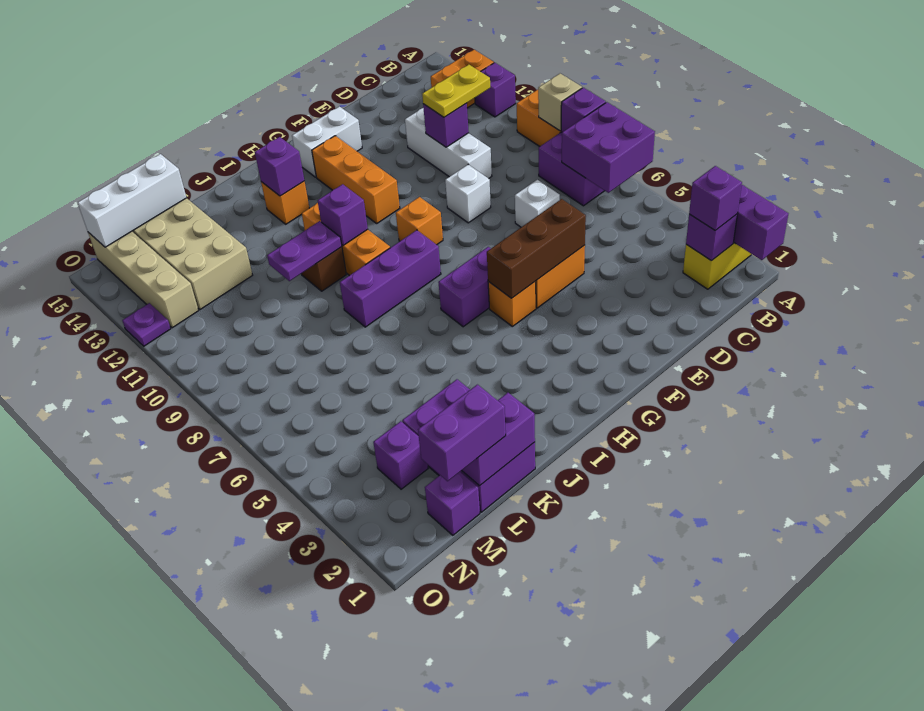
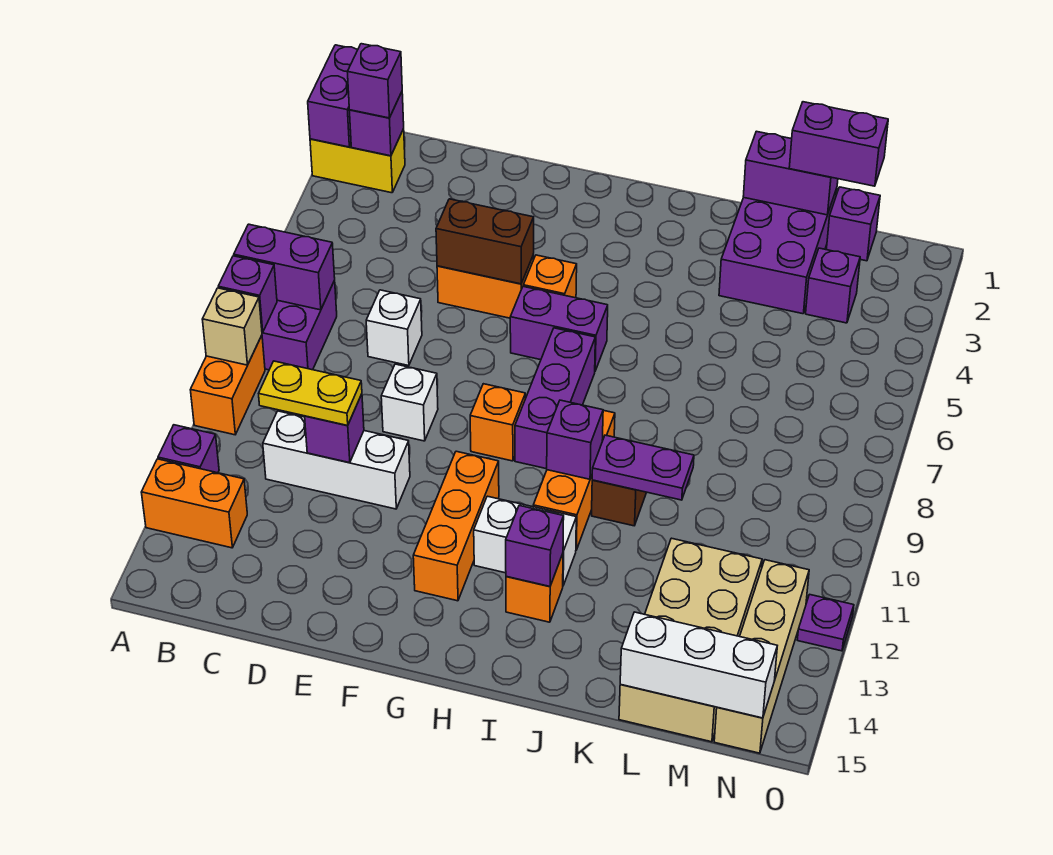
purple brick A6:B7 level 2 -> purple brick A7:B7 level 2
white brick D10:D12 level 1 -> white brick C11:E11 level 1
brown brick E5:G5 level 2 -> brown brick E5:F5 level 2
white brick F14:G14 level 1 -> white brick H12:I12 level 1
purple brick H8:J8 level 1 -> purple brick H7:H9 level 1

